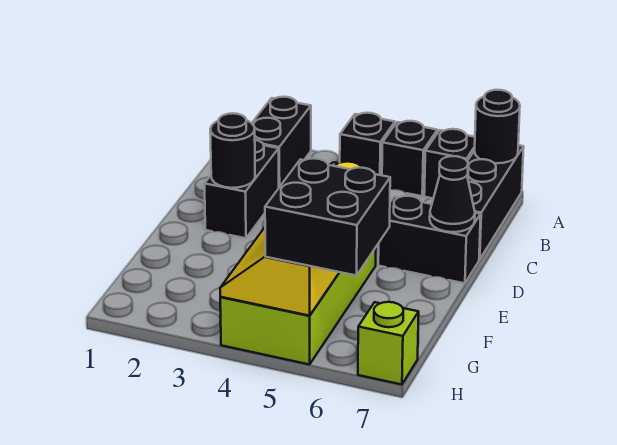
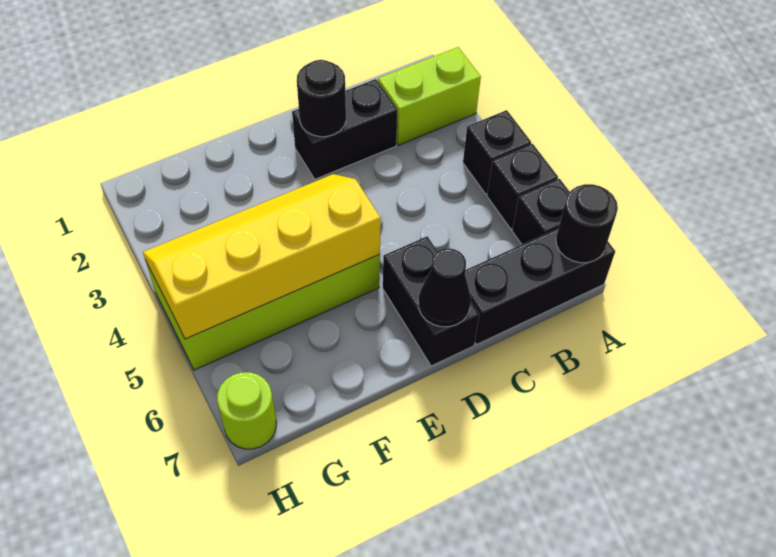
black brick A2:B2 level 1 -> lime brick A2:B2 level 1
black brick G5:H6 level 3 -> none
lime brick H7 level 1 -> lime round brick H7 level 1

